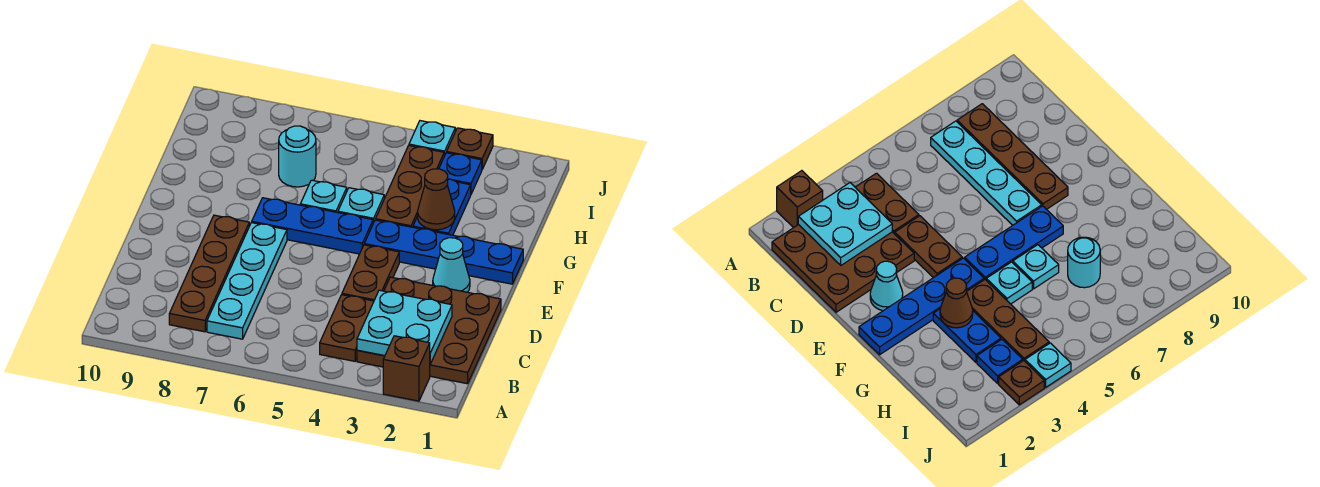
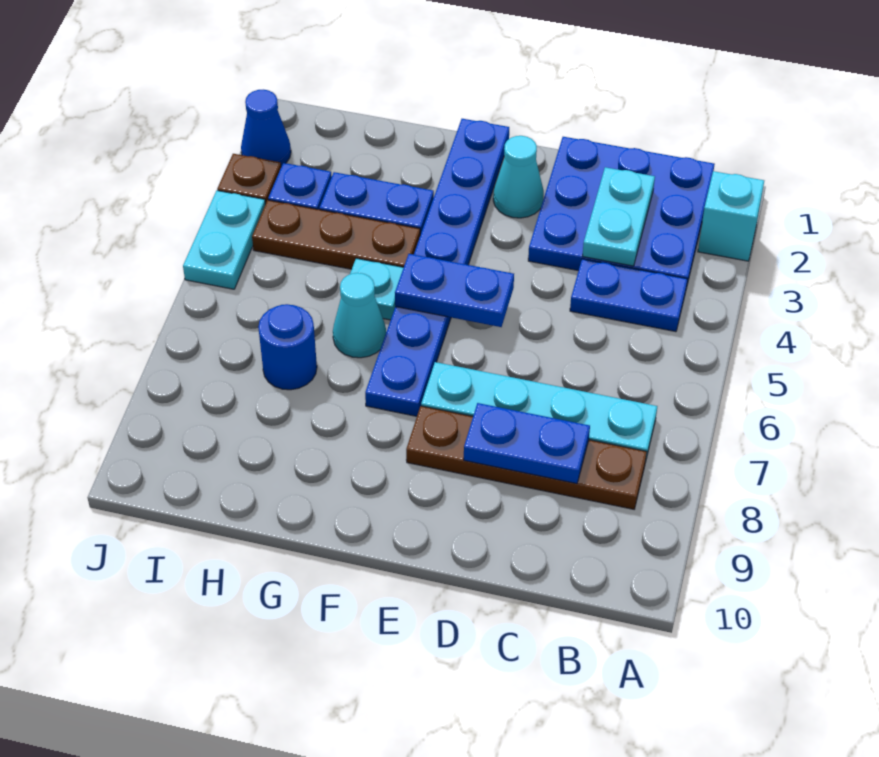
brown brick A2 level 1 -> cyan brick A2 level 1
brown plate B1:D3 level 1 -> blue plate B1:D3 level 1
cyan plate B2:C3 level 2 -> cyan plate C2:C3 level 2
brown plate B4:C4 level 1 -> blue plate B4:C4 level 1
none -> blue plate C8:D8 level 2
brown plate D4:E4 level 1 -> none
none -> blue plate E5:F5 level 2
brown cone G3 level 2 -> none
cyan plate G6 level 1 -> cyan cone G6 level 1
cyan round brick H7 level 1 -> blue round brick H7 level 1
none -> blue cone J2 level 1
cyan plate J4 level 1 -> cyan plate J4:J5 level 1

